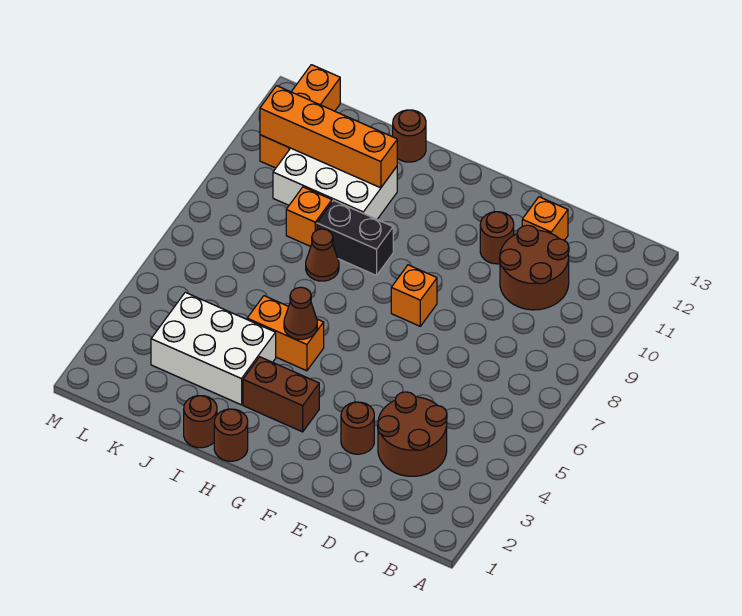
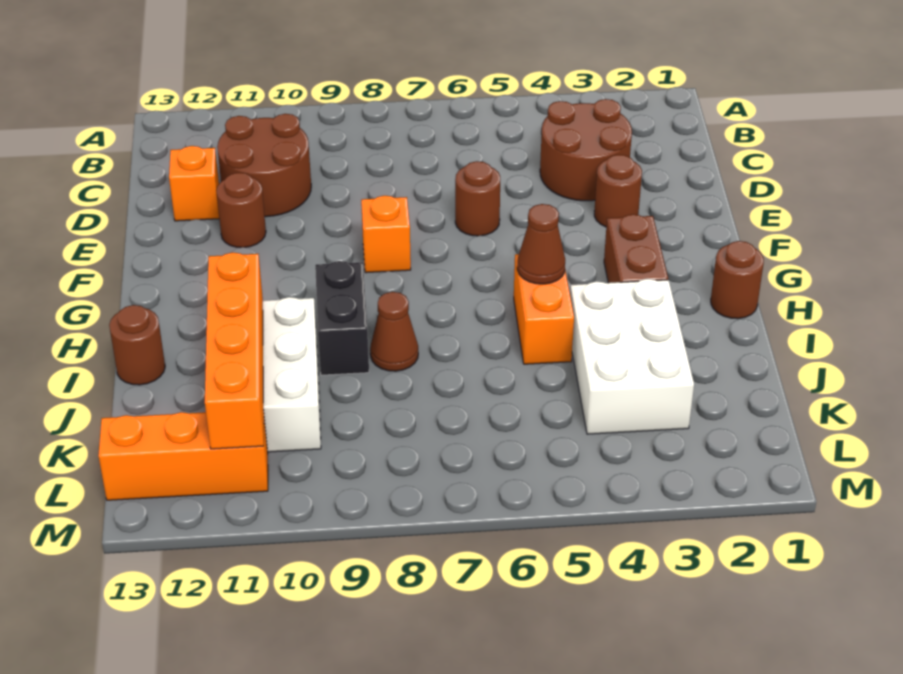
brown round brick I1 level 1 -> brown round brick E6 level 1
orange brick J9 level 1 -> none

